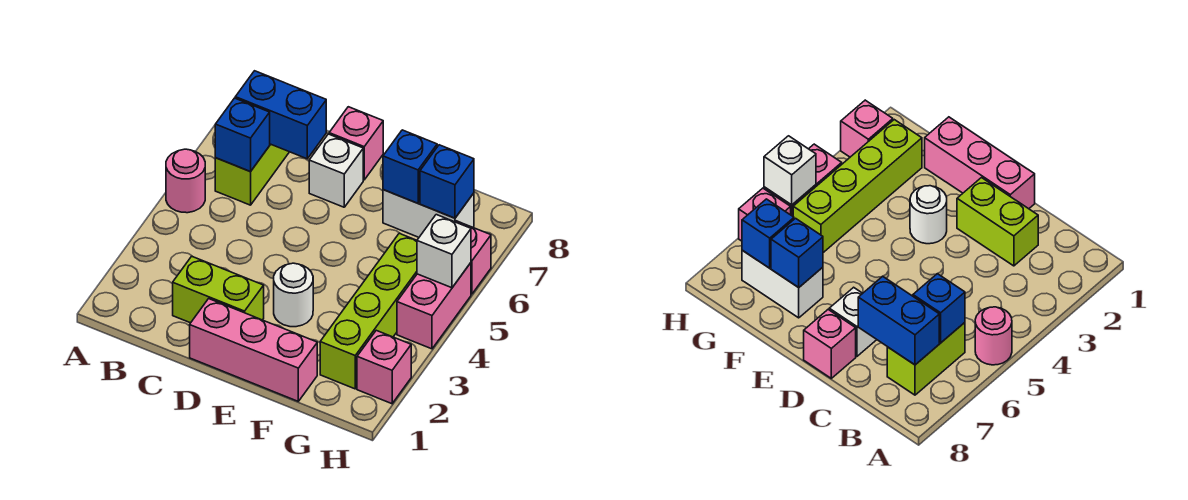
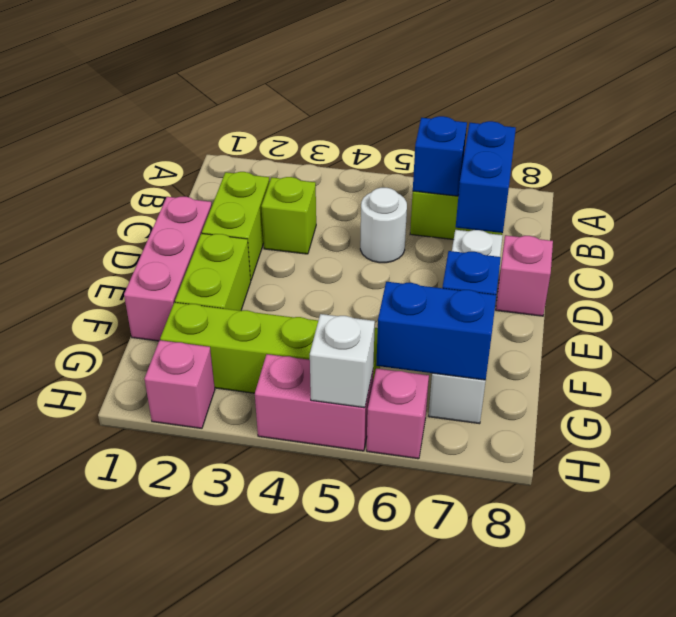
pink round brick A5 level 1 -> none
none -> lime brick C3 level 1
none -> lime brick E2:F2 level 1
white round brick E3 level 1 -> white round brick C5 level 1
blue brick G7 level 2 -> blue brick G6:G7 level 2

